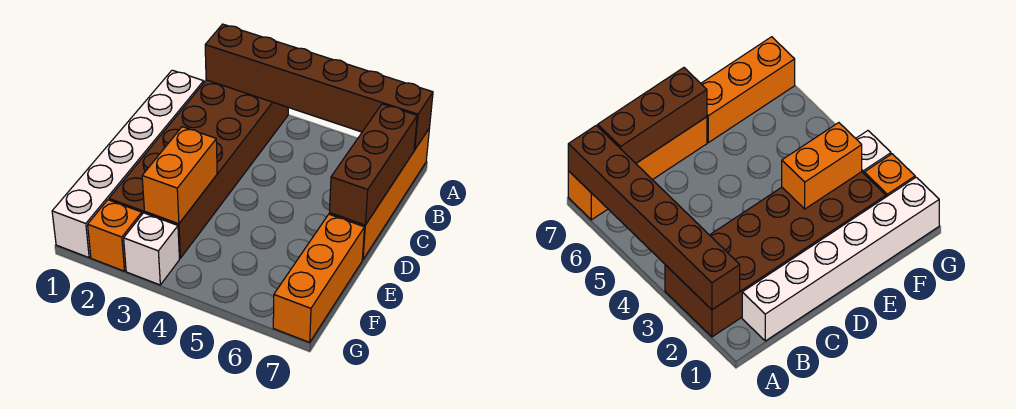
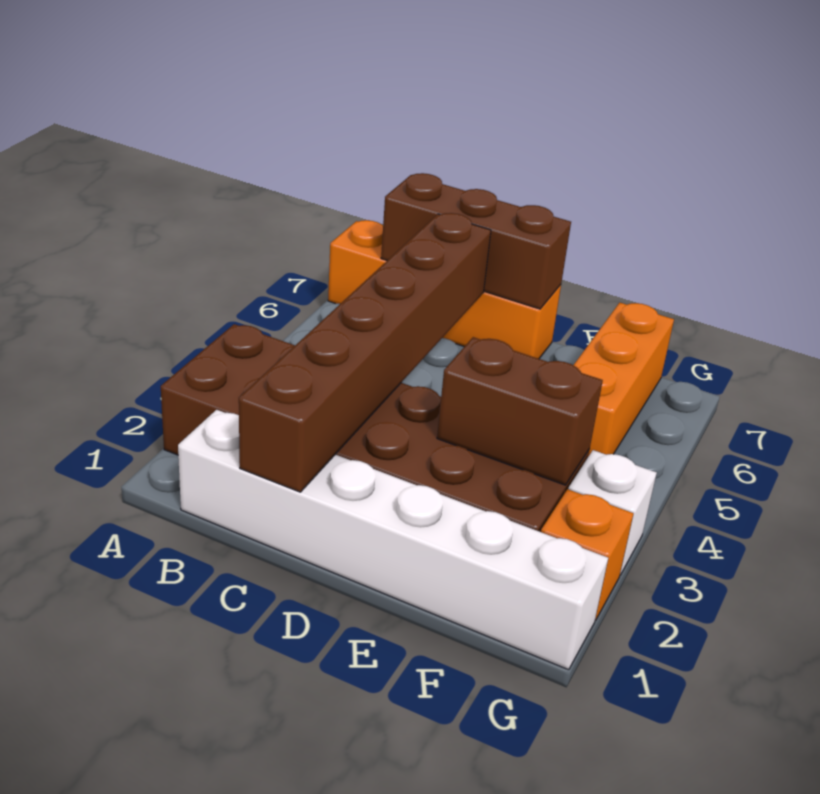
brown brick A2:A7 level 2 -> brown brick C1:C6 level 2
orange brick E3:F3 level 2 -> brown brick E3:F3 level 2
orange brick E7:G7 level 1 -> orange brick F5:F7 level 1

